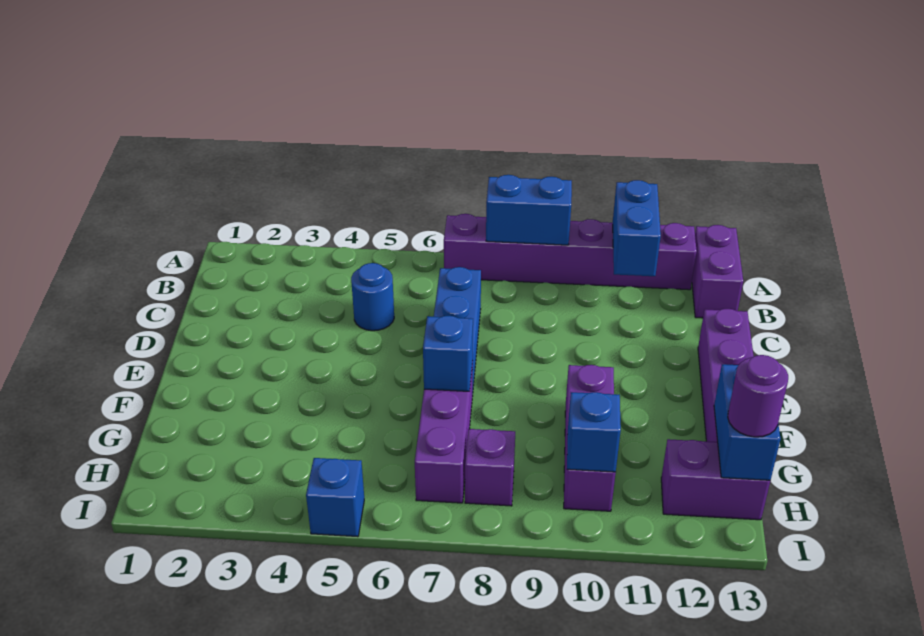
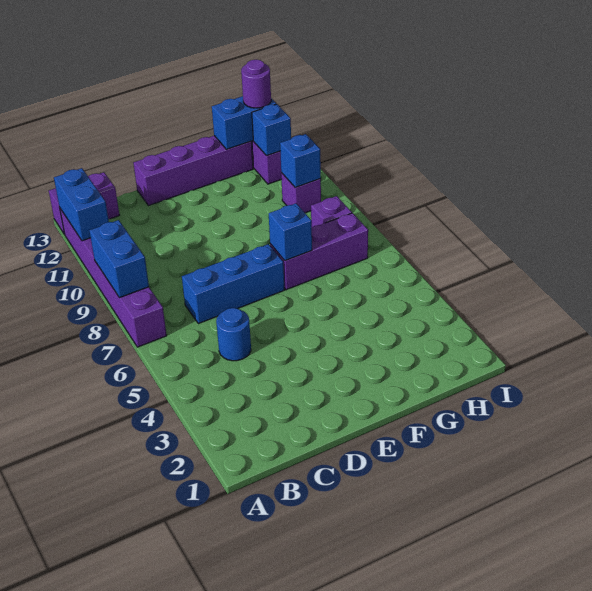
blue brick A11:B11 level 2 -> blue brick A11:A12 level 2
purple brick F10:H10 level 1 -> purple brick H10 level 1
blue brick I5 level 1 -> blue brick H12 level 2

